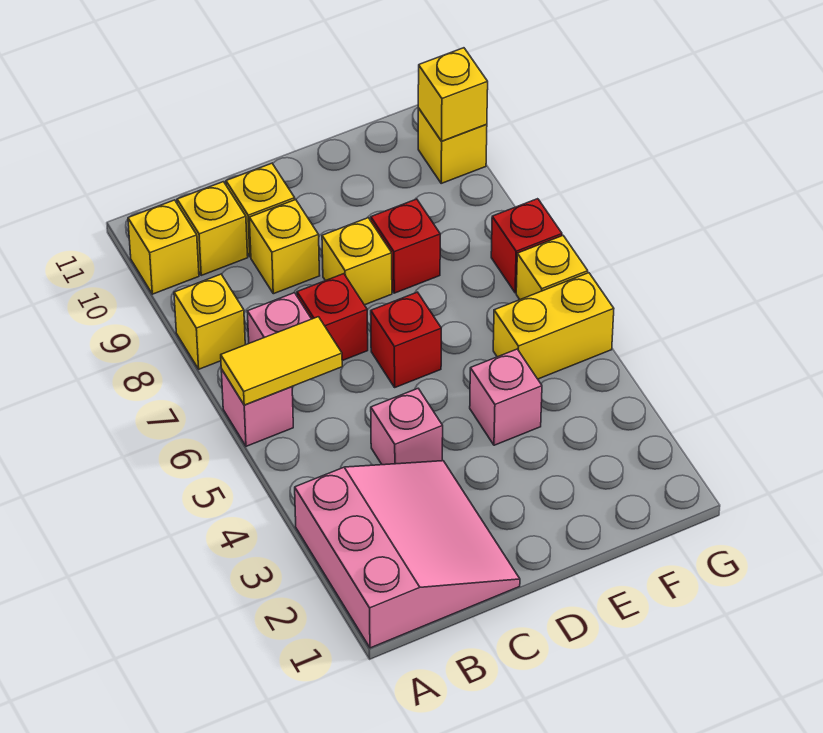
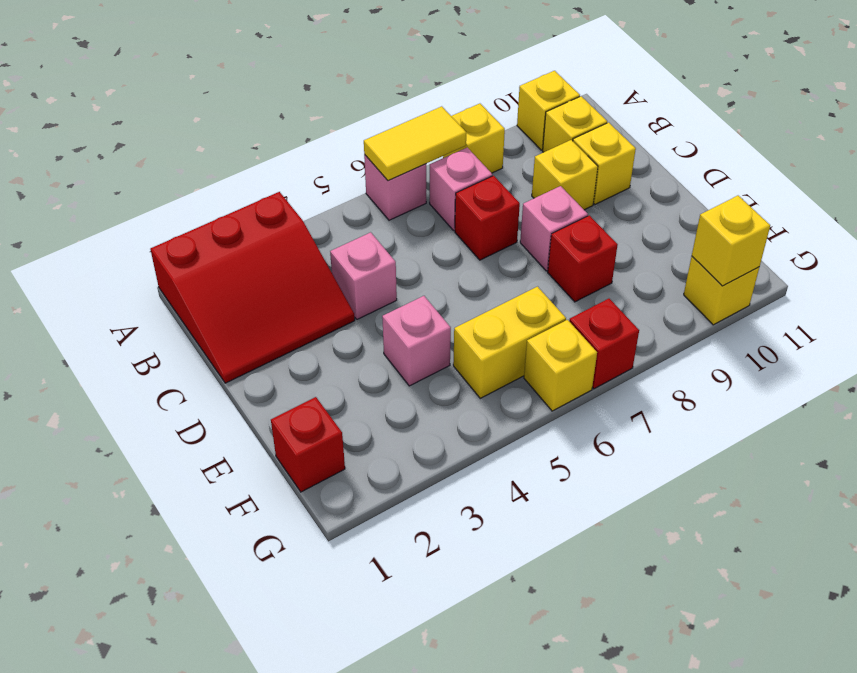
pink slope A1:C3 level 1 top A -> red slope A1:C3 level 1 top A
yellow tile A6:B6 level 2 -> yellow tile A6:A7 level 2
red brick D6 level 1 -> red brick F1 level 1
yellow brick D8 level 1 -> pink brick D8 level 1
yellow brick F5:G5 level 1 -> yellow brick F5:F6 level 1

